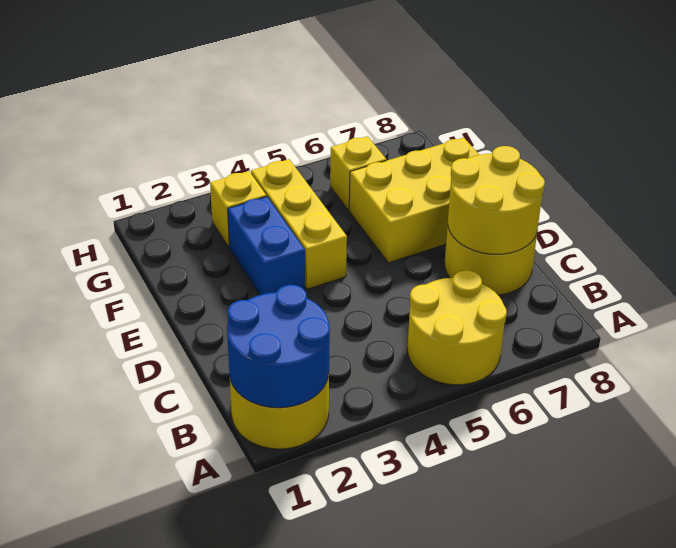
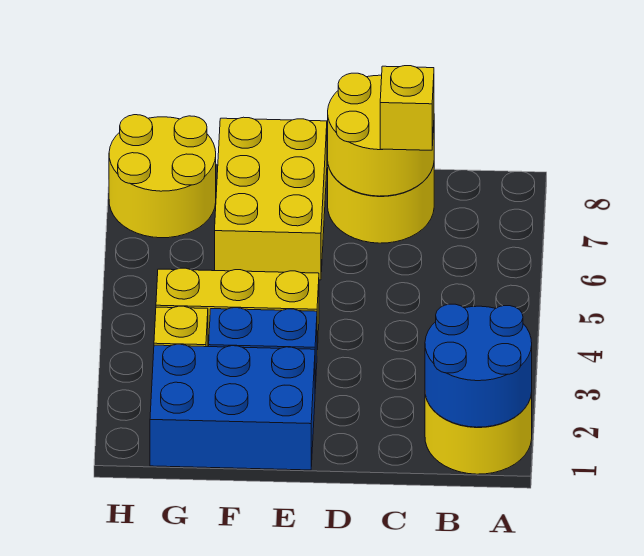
yellow round brick A5:B6 level 1 -> yellow round brick G7:H8 level 1
none -> blue brick E1:G2 level 1
yellow brick G6 level 1 -> yellow brick C7 level 3

